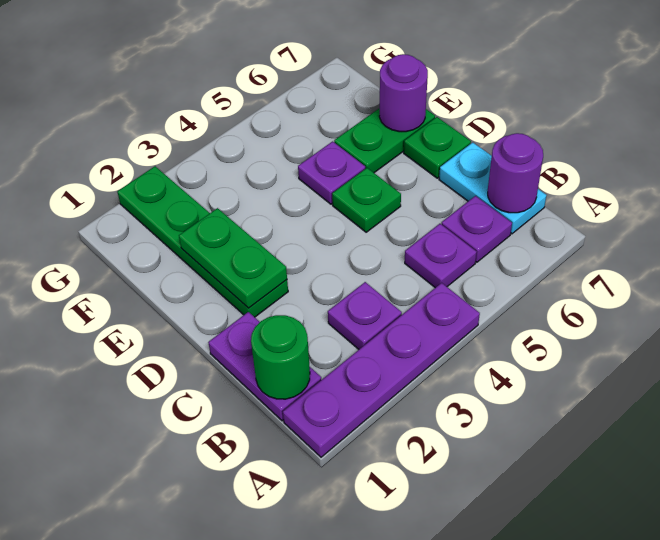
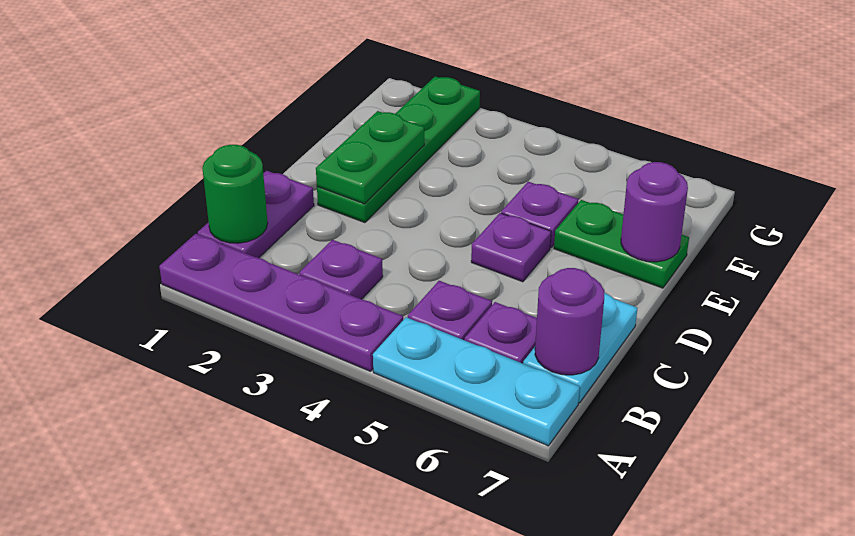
none -> cyan plate A5:A7 level 1
green plate D5 level 1 -> purple plate D5 level 1
green plate D7 level 1 -> none

